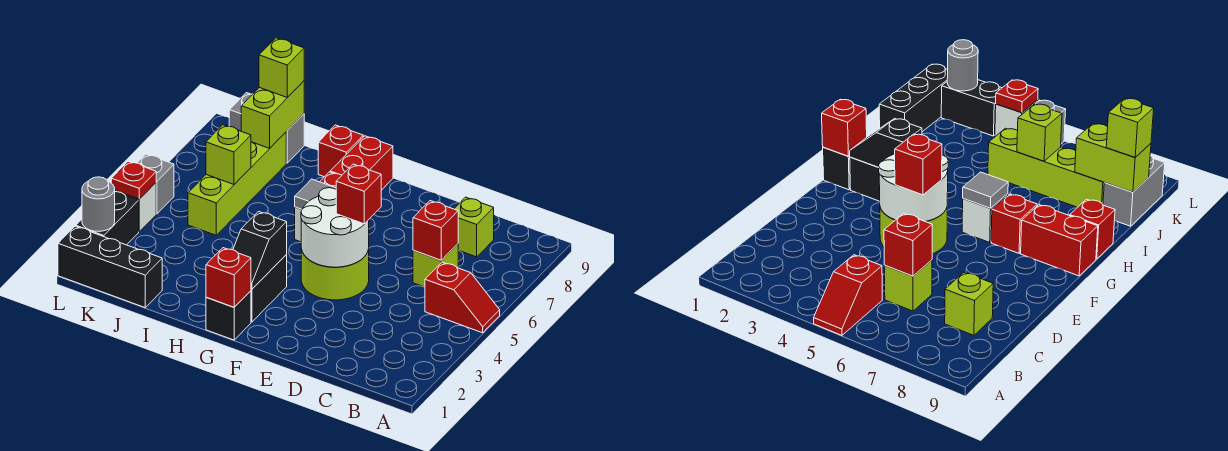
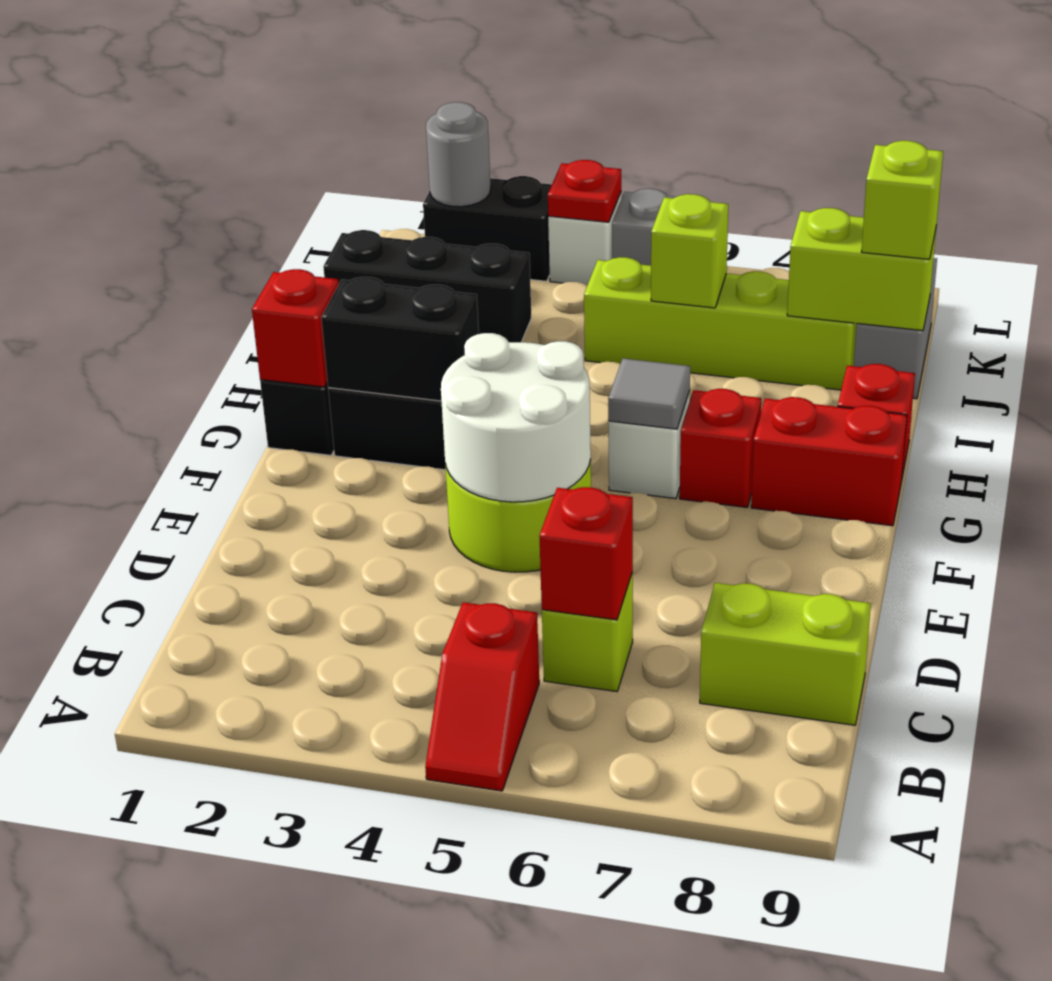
lime brick C8 level 1 -> lime brick C8:C9 level 1
red brick E5 level 3 -> none
black slope G2:G3 level 2 top 3 -> black brick G2:G3 level 2
black brick J1:L1 level 1 -> black brick J1:J3 level 1

